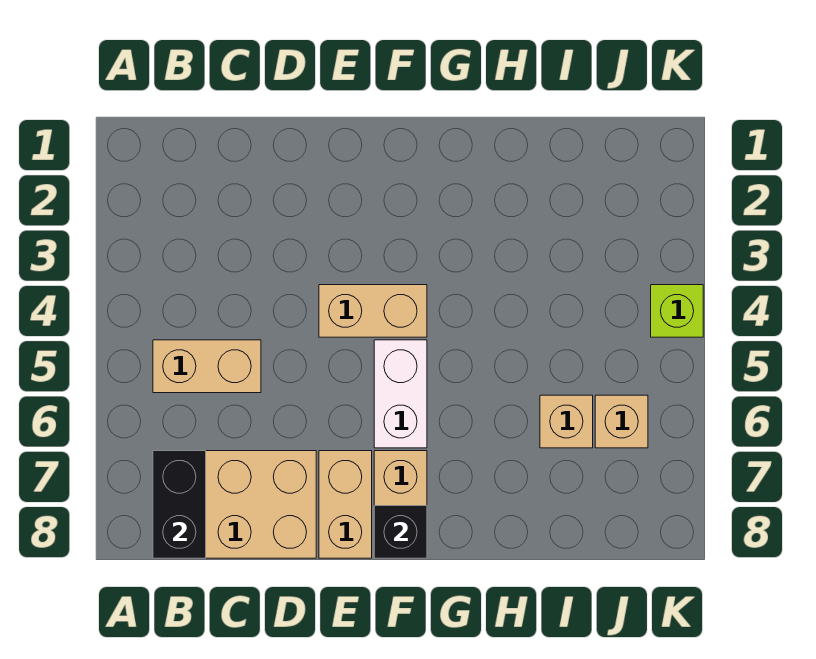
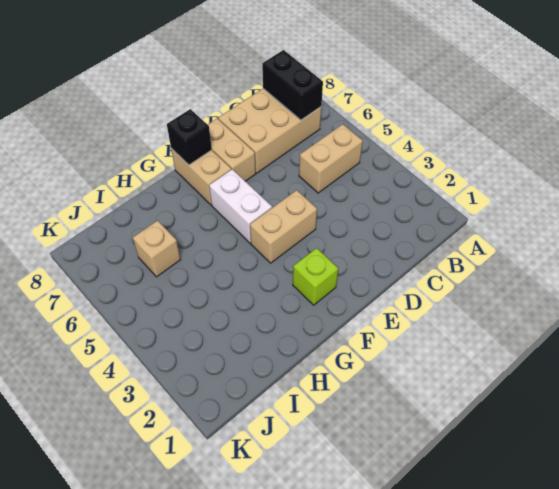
tan brick J6 level 1 -> none
lime brick K4 level 1 -> lime brick F2 level 1

